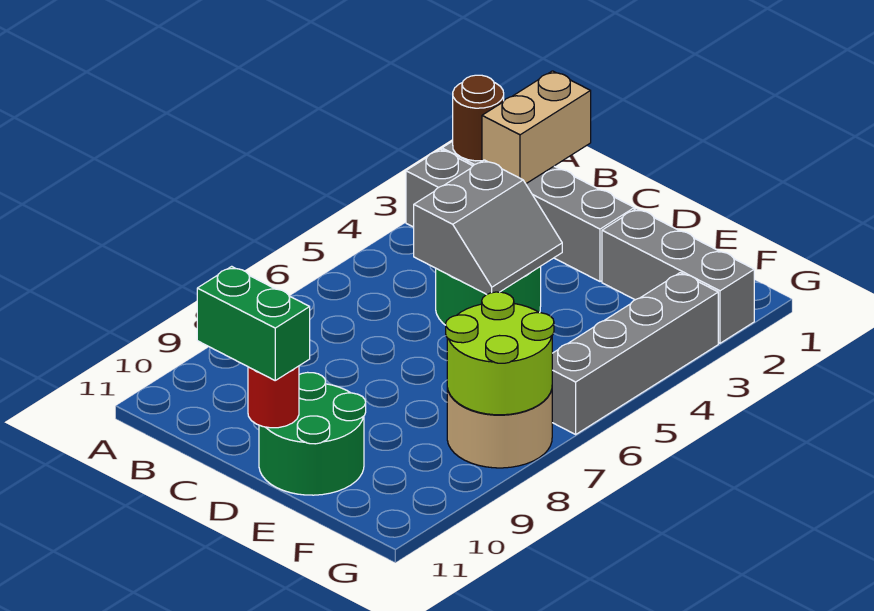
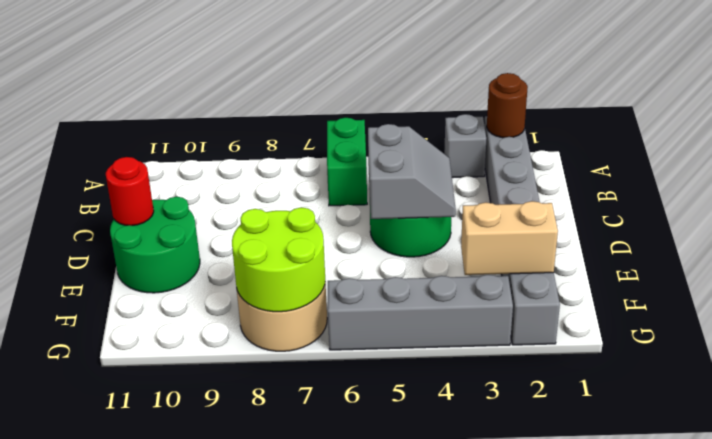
tan brick B1:B2 level 2 -> tan brick F2:F3 level 2
grey slope C4:D5 level 2 top C -> grey slope C4:D5 level 2 top 5
green brick C11:D11 level 3 -> green brick A6:B6 level 1

